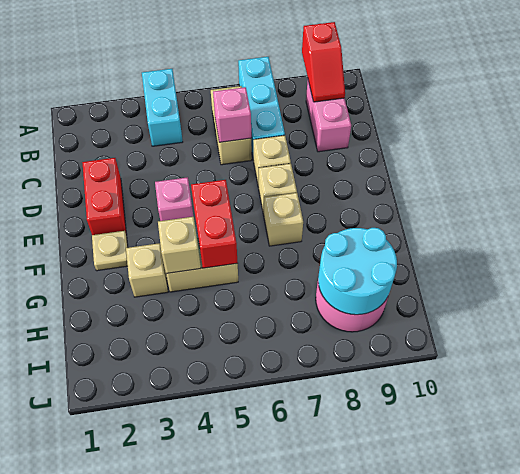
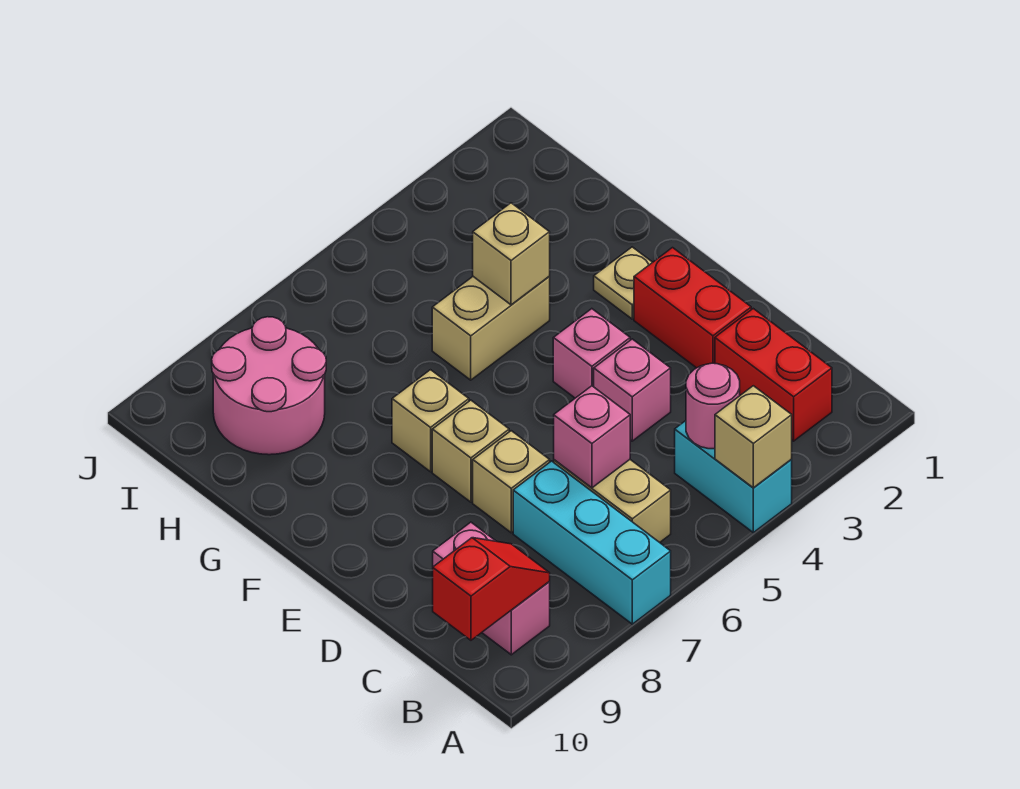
red slope A9:B9 level 2 top A -> red slope B9:B10 level 2 top 10
none -> pink round brick B4 level 2
none -> pink brick D4 level 1
red brick F5:G5 level 2 -> red brick B2:C2 level 1
tan brick G3 level 1 -> tan brick A4 level 2
cyan round brick H8:I9 level 2 -> none

